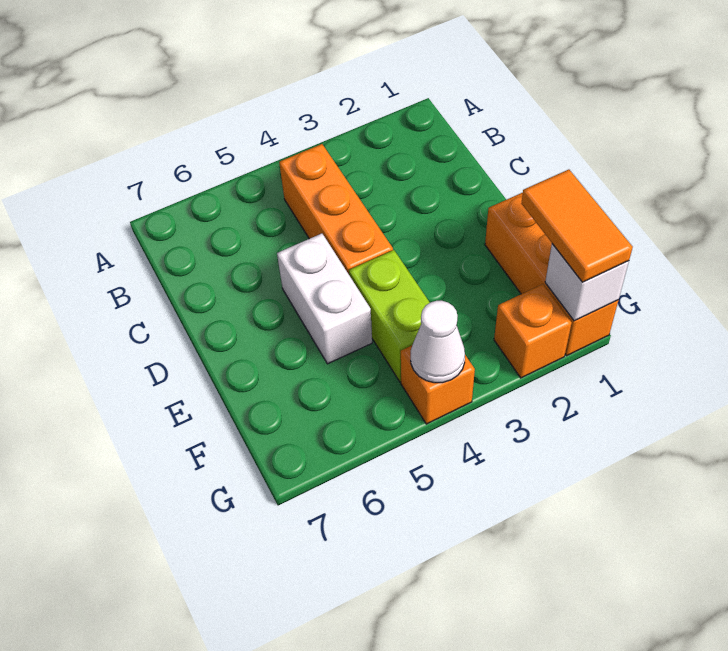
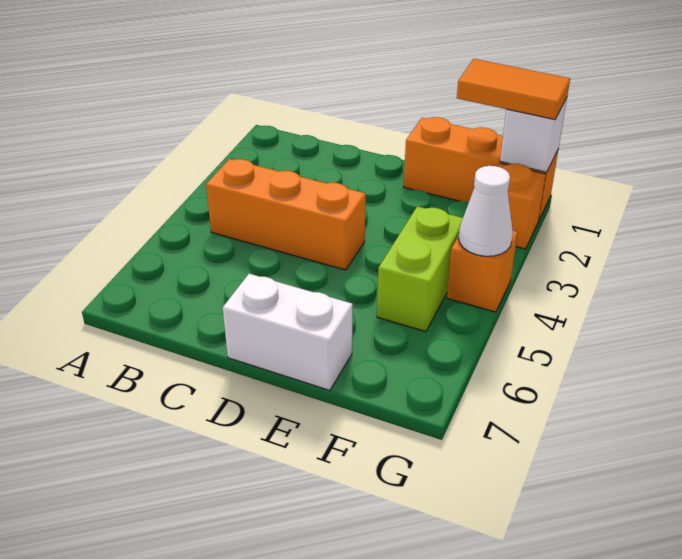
white brick D5:E5 level 1 -> white brick D7:E7 level 1
lime brick E4:F4 level 1 -> lime brick F4:F5 level 1

